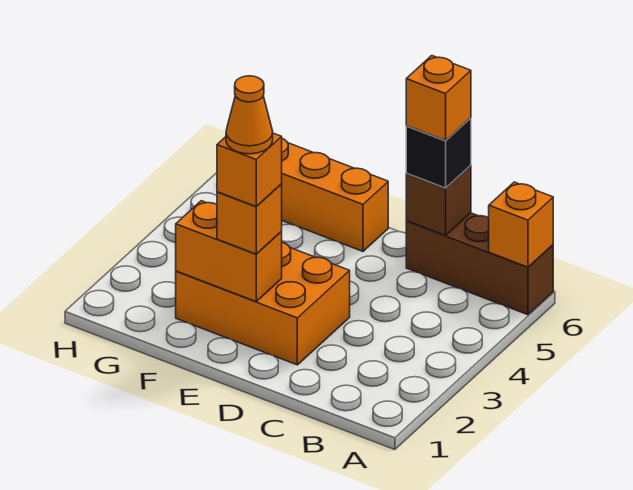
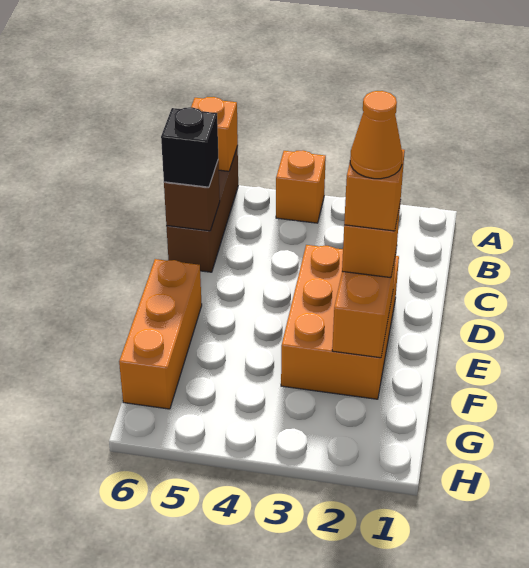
orange brick C6 level 4 -> orange brick A4 level 1

